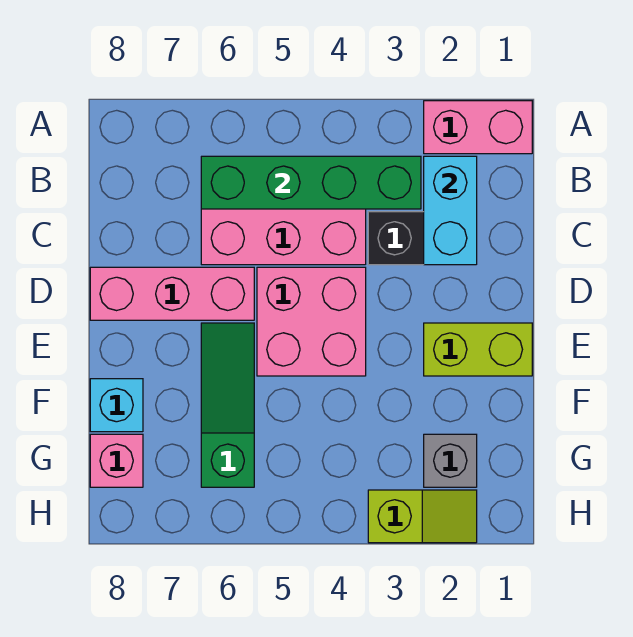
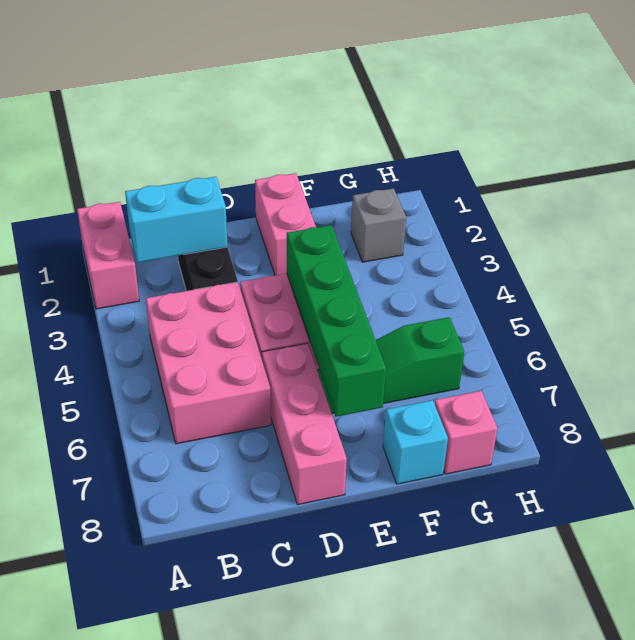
green brick B3:B6 level 2 -> green brick E4:E7 level 2
lime brick E1:E2 level 1 -> pink brick E1:E2 level 1
lime slope H2:H3 level 1 top 3 -> none

